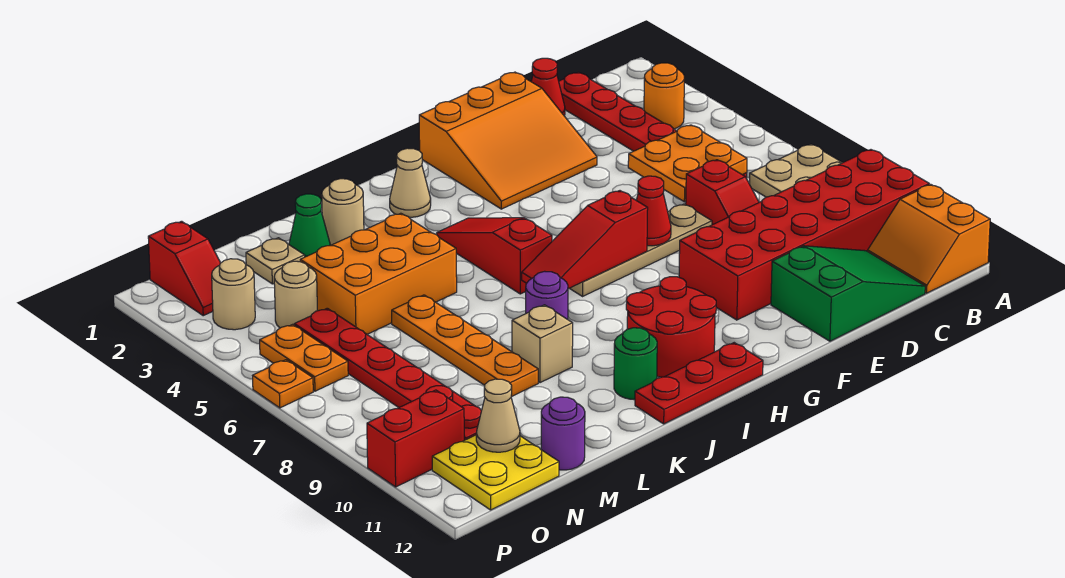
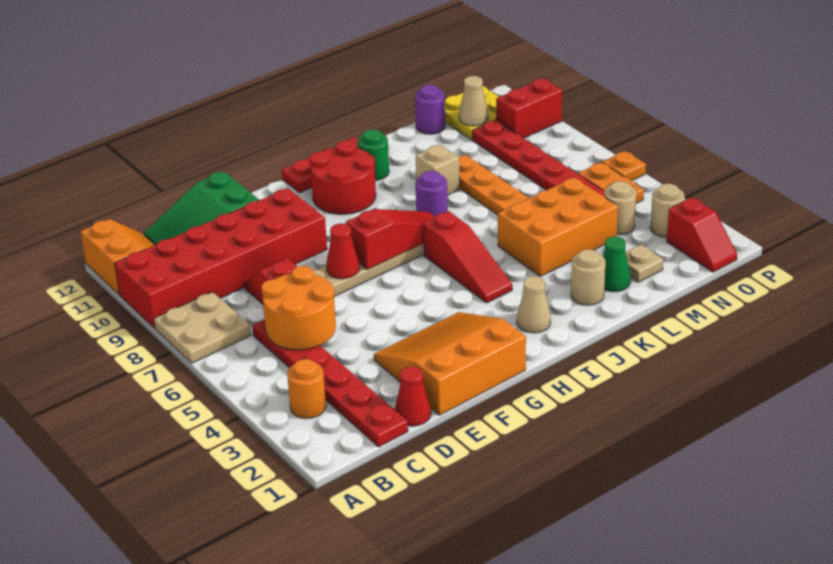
orange plate C5:D6 level 2 -> orange round brick C5:D6 level 2
red slope O1:O2 level 1 top 1 -> red slope O1:O2 level 1 top 2

